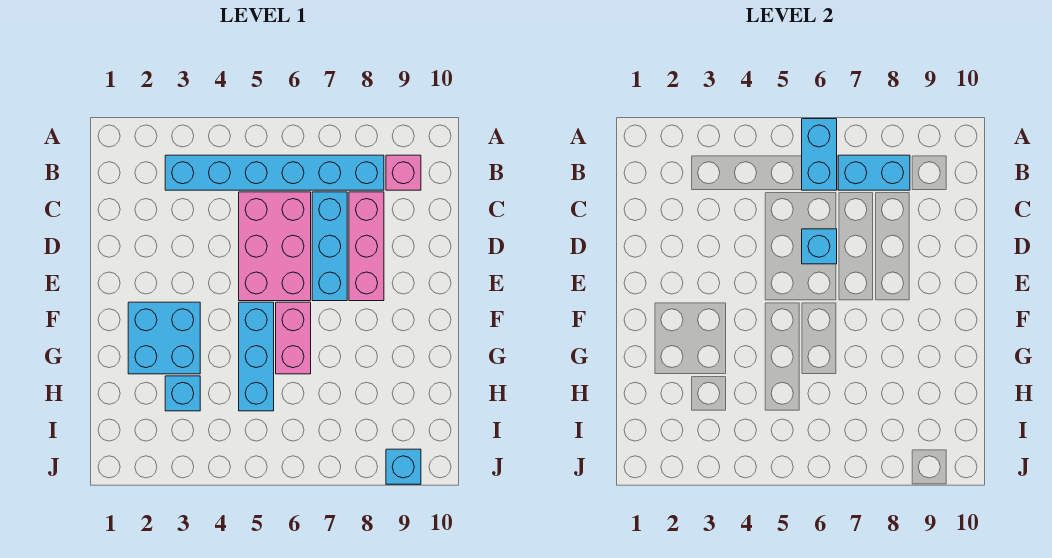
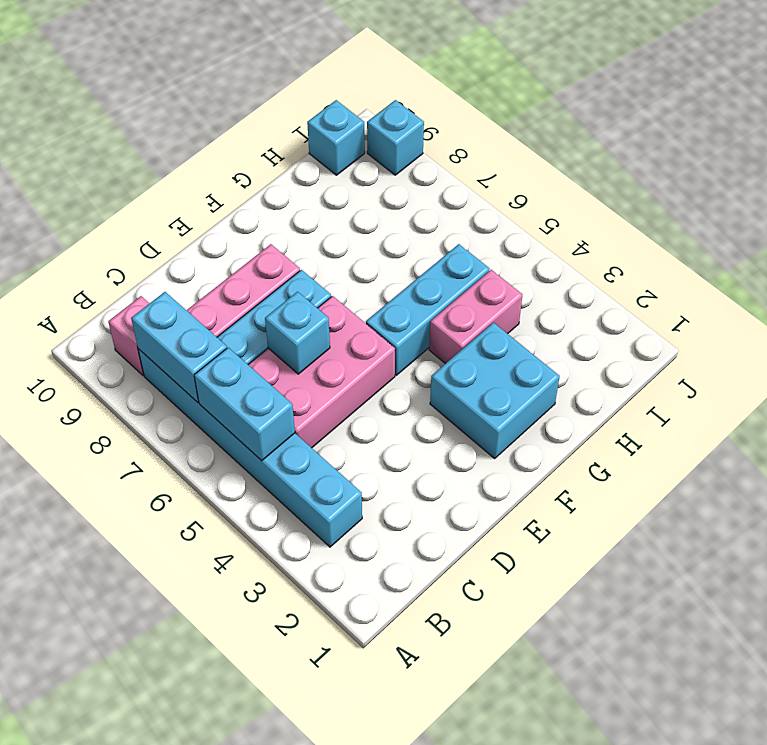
cyan brick A6:B6 level 2 -> cyan brick B5:B6 level 2
pink brick F6:G6 level 1 -> pink brick G4:H4 level 1
cyan brick H3 level 1 -> cyan brick I10 level 1

